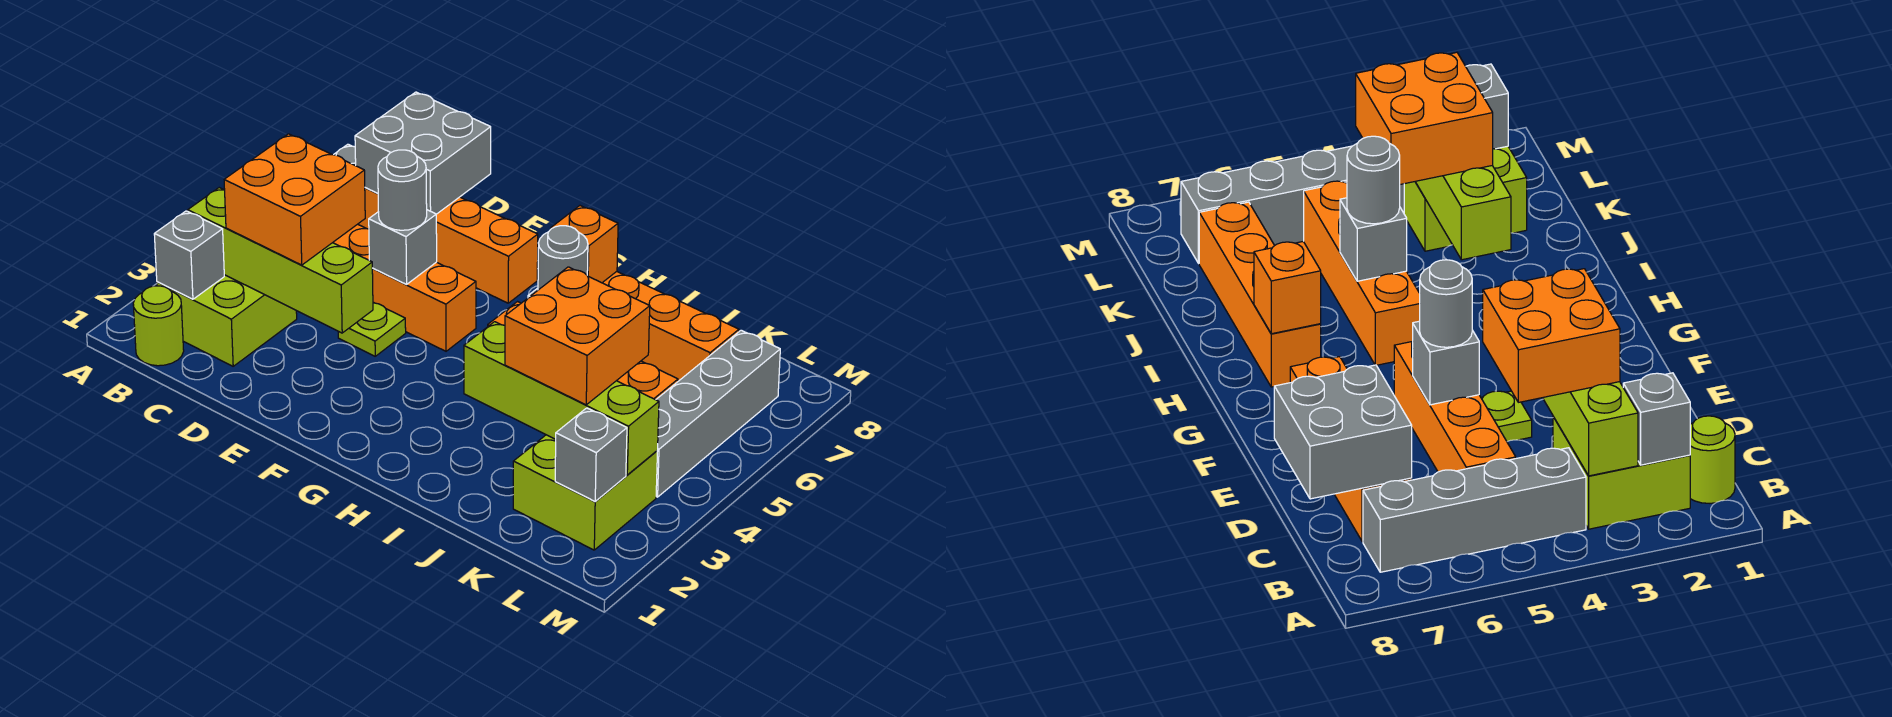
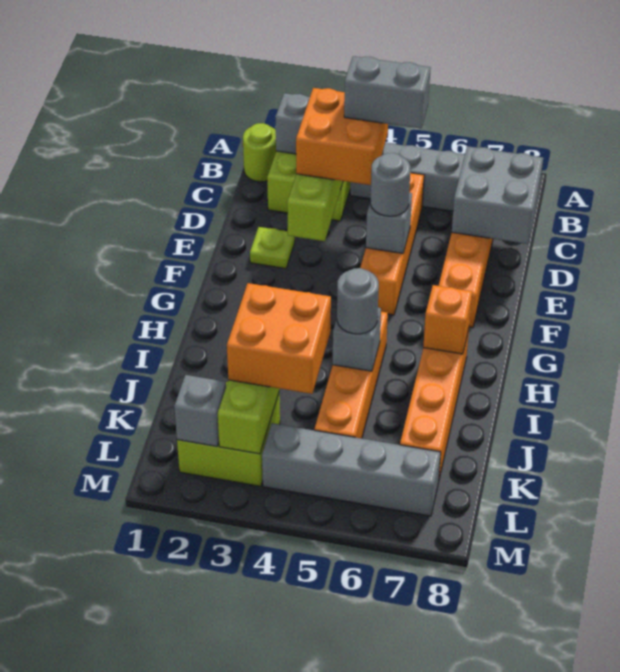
none -> grey brick C4:C5 level 4
lime plate E4 level 1 -> lime plate E2 level 1

